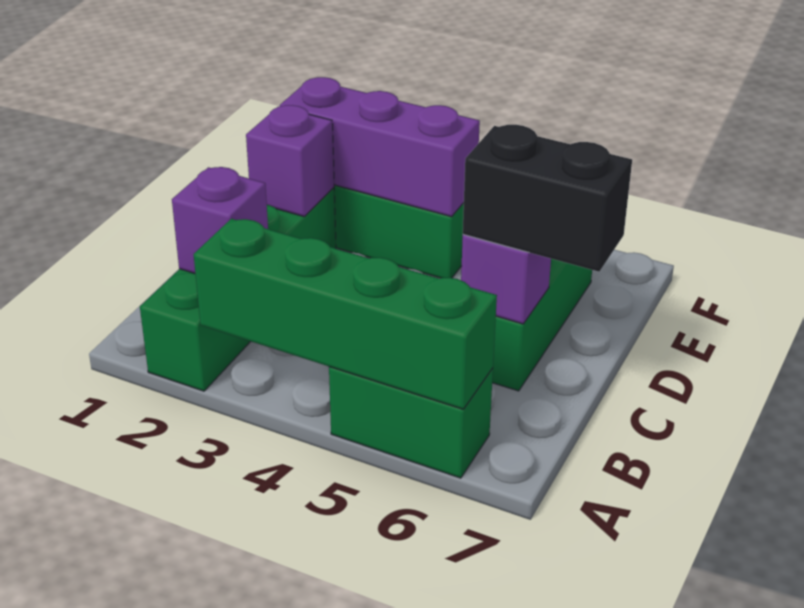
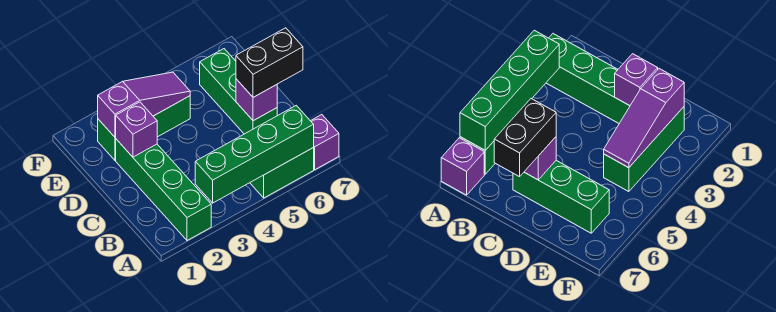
purple brick B2 level 2 -> purple brick A7 level 1
purple brick E2:E4 level 2 -> purple slope E2:E4 level 2 top 2

